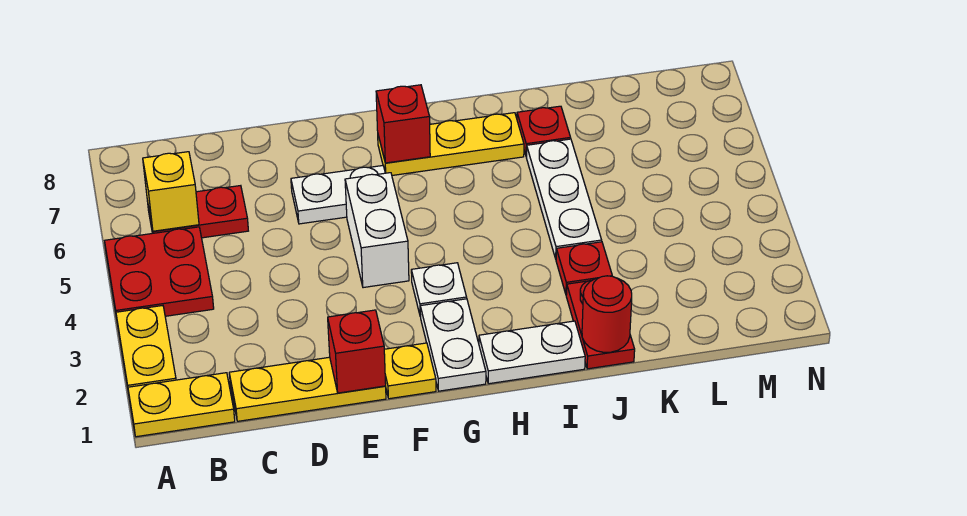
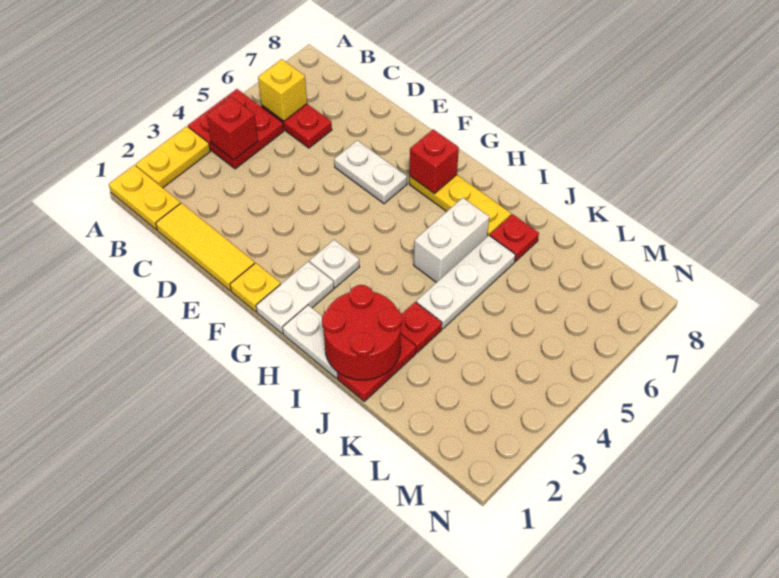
yellow plate C1:E1 level 1 -> yellow tile C1:E1 level 1
red brick E1 level 2 -> red brick B4 level 2
white brick F4:F5 level 1 -> white brick I5:I6 level 1
red round brick J1 level 2 -> red round brick I1:J2 level 2

